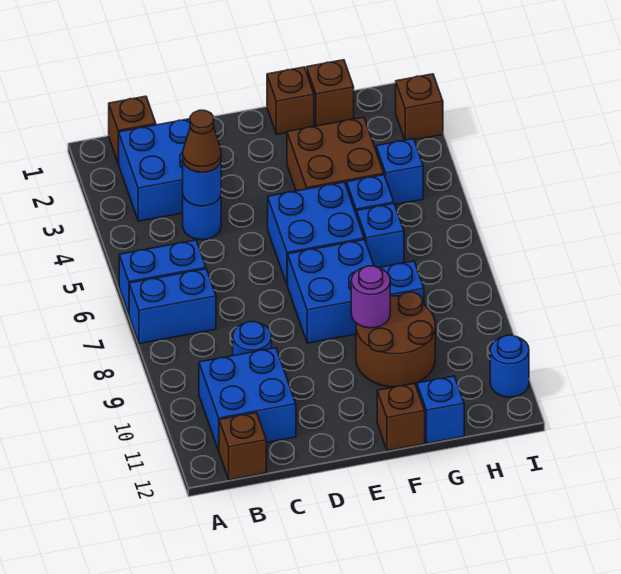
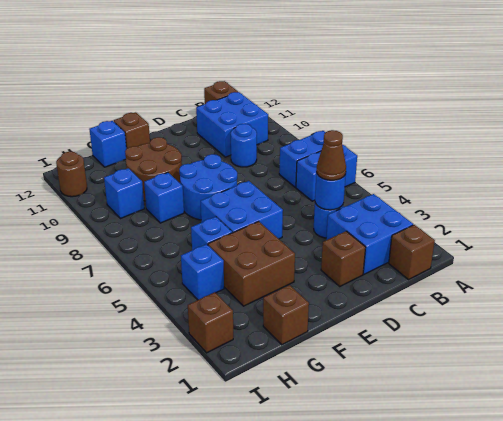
blue brick E7:F8 level 1 -> blue round brick E7:F8 level 1
brown brick F1 level 1 -> brown brick D2 level 1
purple round brick F9 level 2 -> none
blue brick G6 level 1 -> blue brick H9 level 1
blue round brick I11 level 1 -> brown round brick I11 level 1

